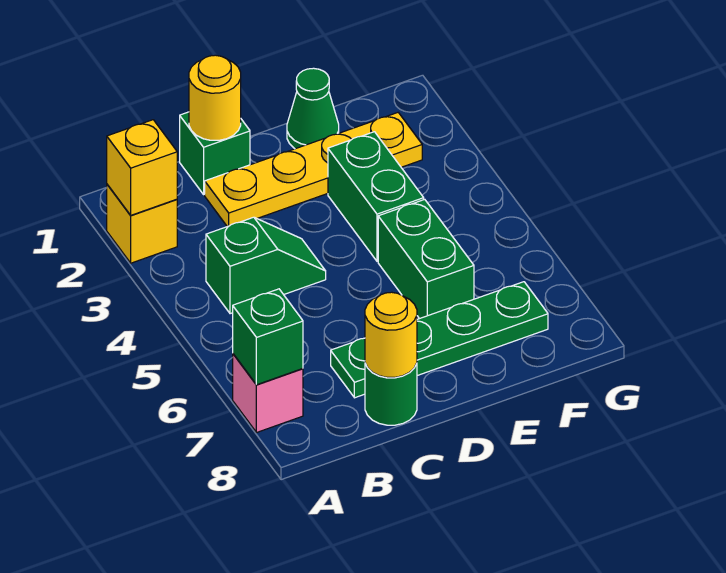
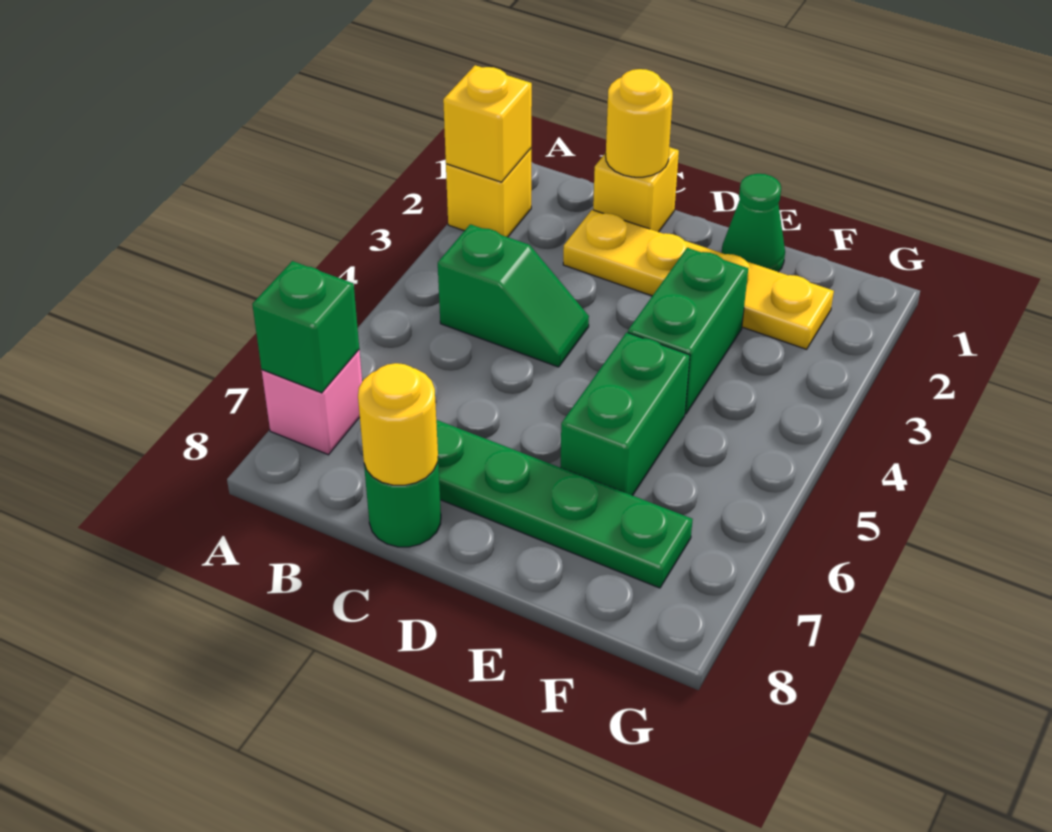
green brick C1 level 1 -> yellow brick C1 level 1

